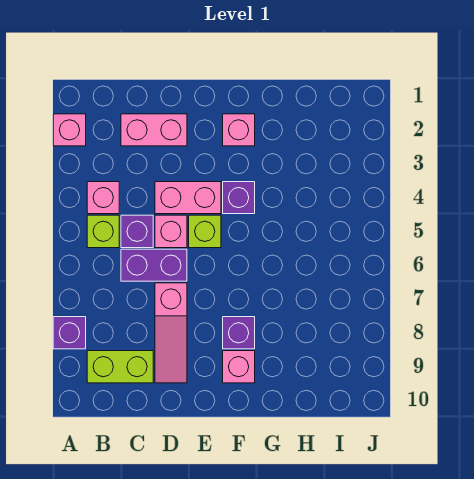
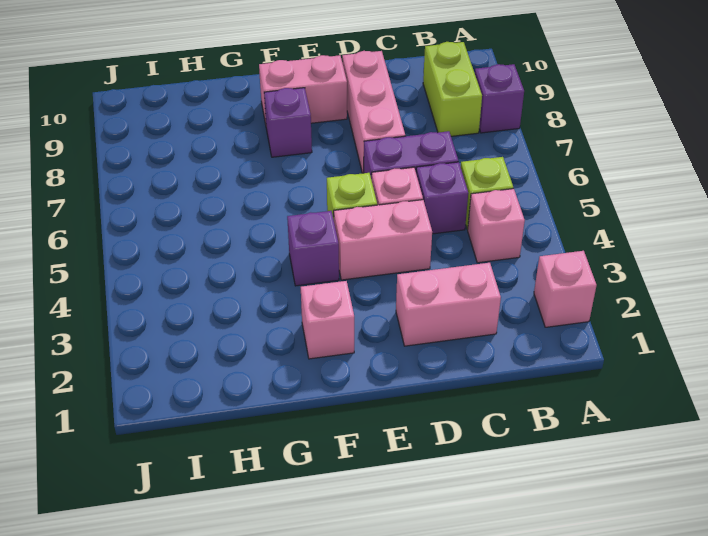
lime brick B9:C9 level 1 -> lime brick B8:B9 level 1
pink slope D7:D9 level 1 top 7 -> pink brick D7:D9 level 1
pink brick F9 level 1 -> pink brick E9:F9 level 1

